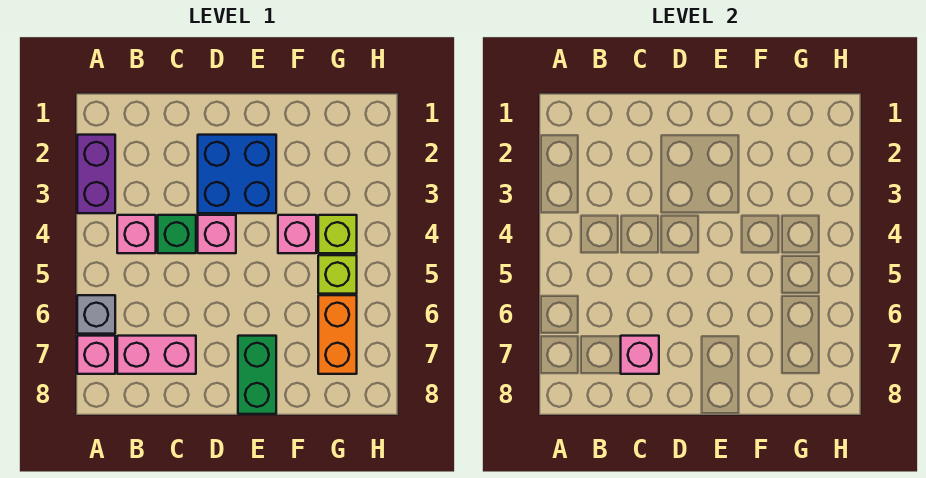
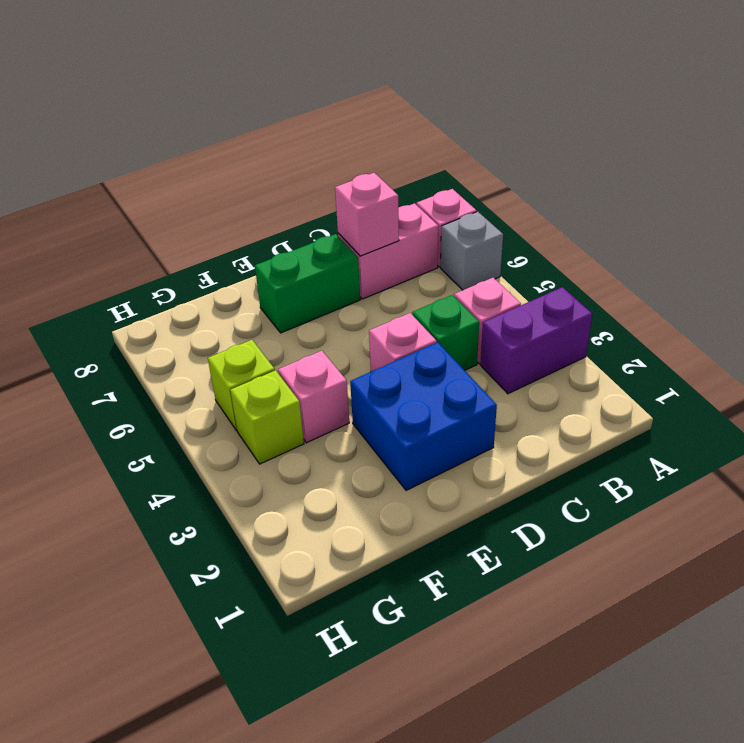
purple brick A2:A3 level 1 -> purple brick A3:B3 level 1
green brick E7:E8 level 1 -> green brick D7:E7 level 1
orange brick G6:G7 level 1 -> none

